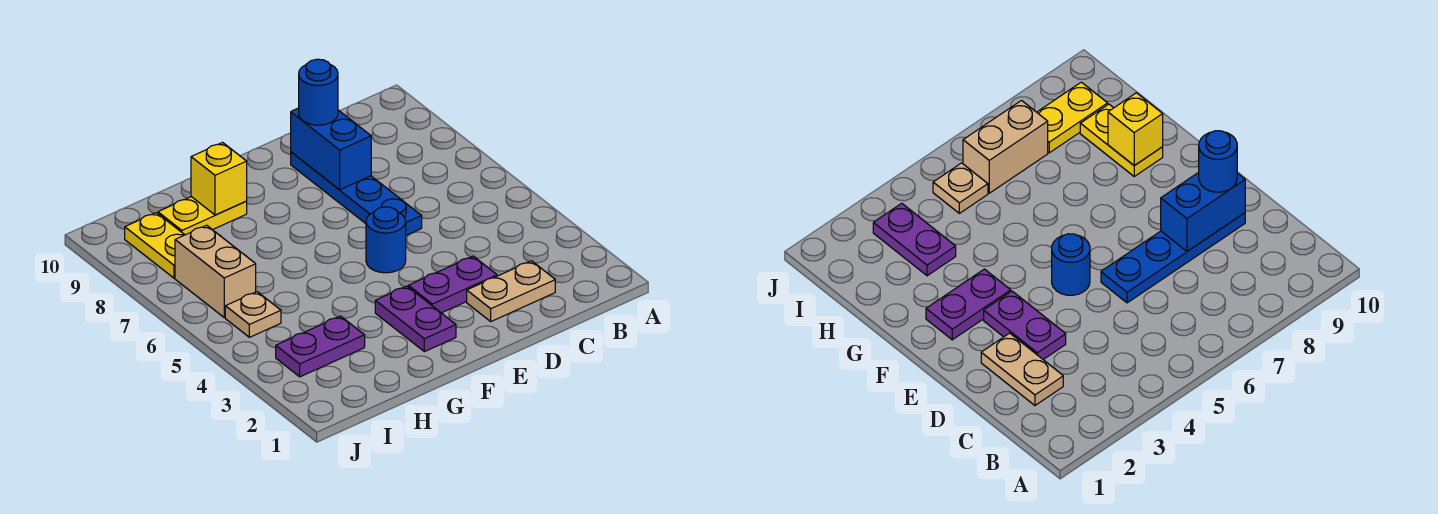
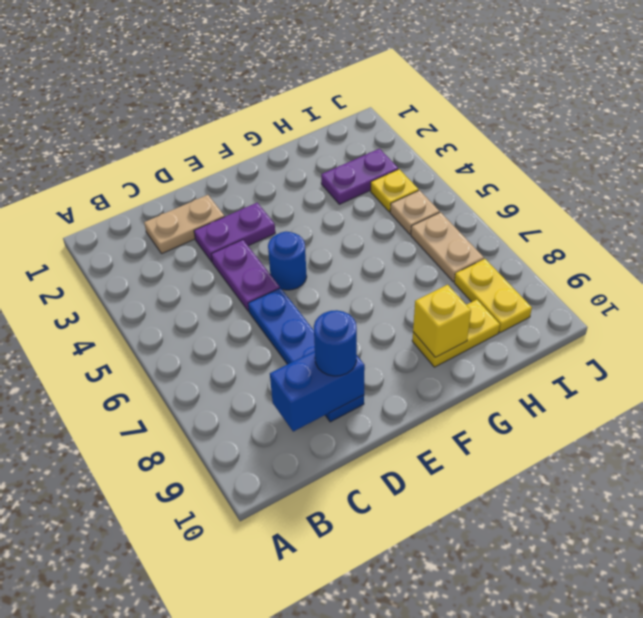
blue brick D8:D9 level 2 -> blue brick C9:D9 level 2
purple plate F2:F3 level 1 -> purple plate D4:D5 level 1
none -> yellow plate I4 level 1
tan brick I6:I7 level 1 -> tan plate I6:I7 level 1

